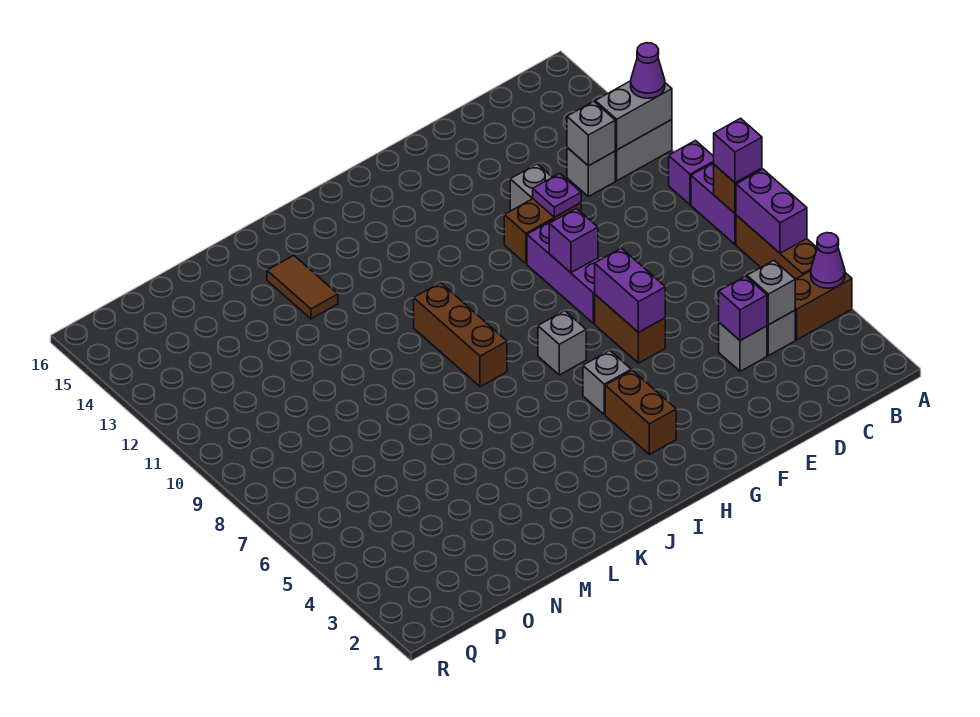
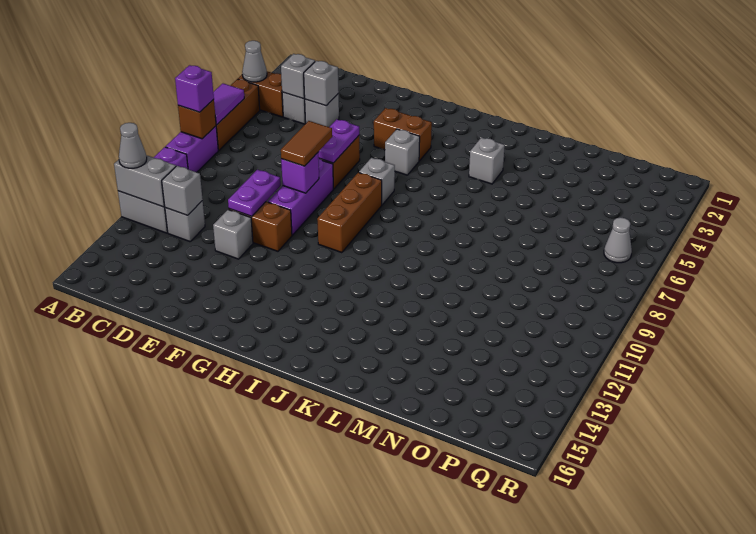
purple cone A4 level 2 -> grey cone A4 level 2
purple brick A6:A7 level 2 -> purple tile A6:A7 level 2
purple cone A12 level 3 -> grey cone A12 level 3
purple brick D4 level 2 -> grey brick D4 level 2
purple plate E11 level 2 -> purple plate E10:E11 level 2
purple brick F6:F7 level 2 -> purple plate F6:F7 level 2
brown brick H3:H4 level 1 -> brown brick G4:H4 level 1
brown brick J8:J10 level 1 -> brown brick H8:H10 level 1
none -> grey brick K4 level 1
brown tile L13:L14 level 1 -> brown tile F8:F9 level 3
none -> grey cone Q6 level 1

